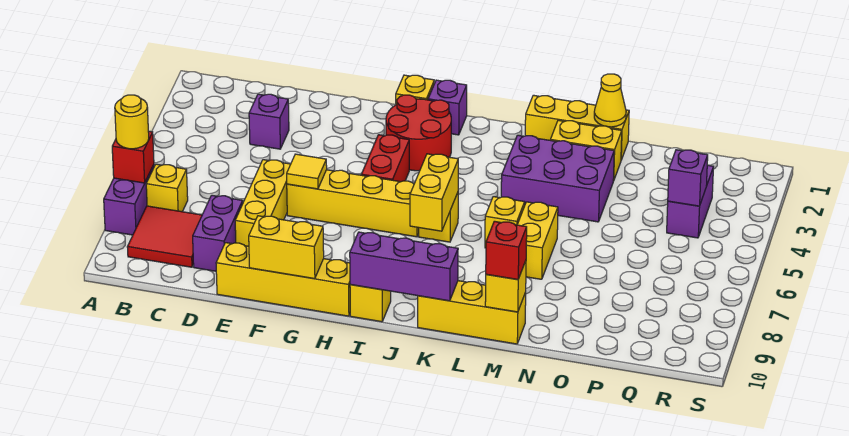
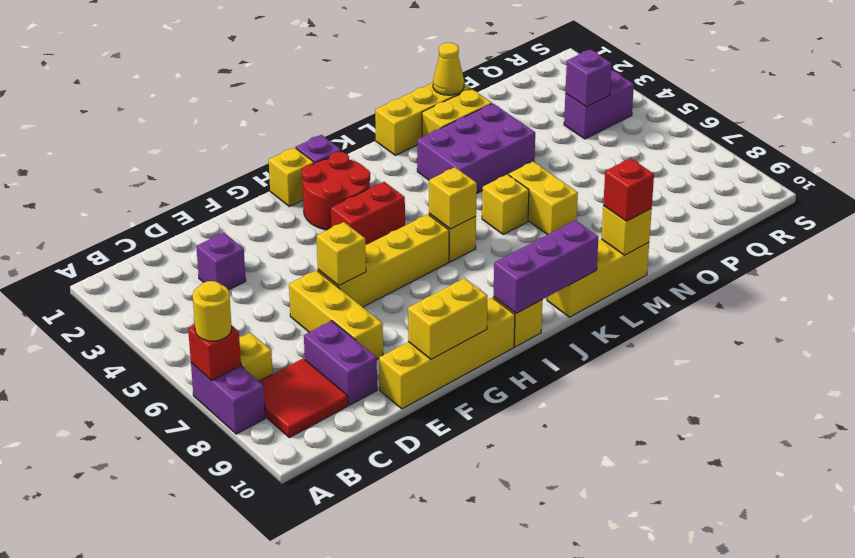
yellow tile F6 level 2 -> yellow brick F6 level 2
red brick H4:H5 level 1 -> red brick H4:I4 level 1
yellow brick J6:J7 level 2 -> yellow brick J6 level 2
purple brick Q3:Q4 level 1 -> purple brick Q4:R4 level 1

